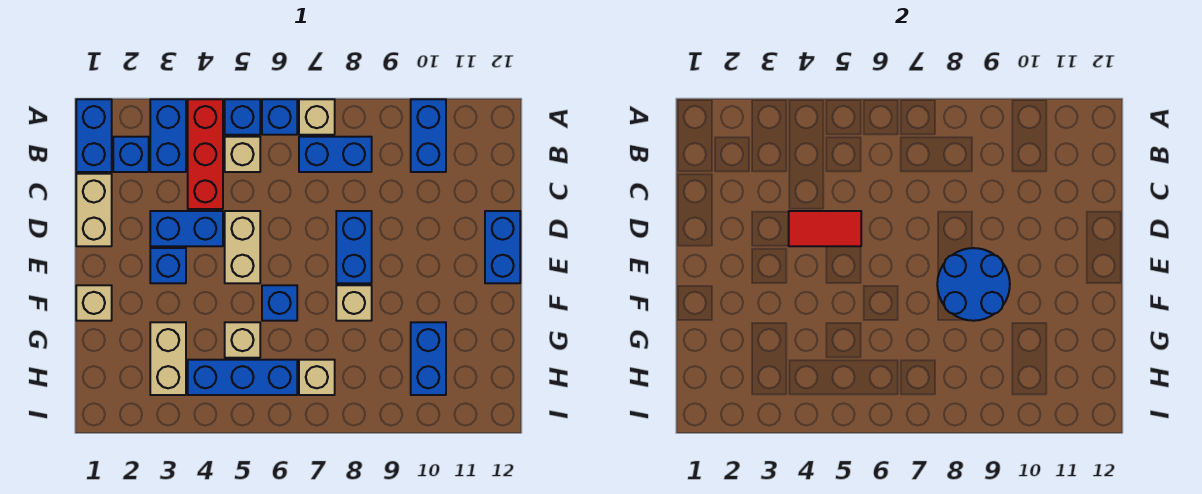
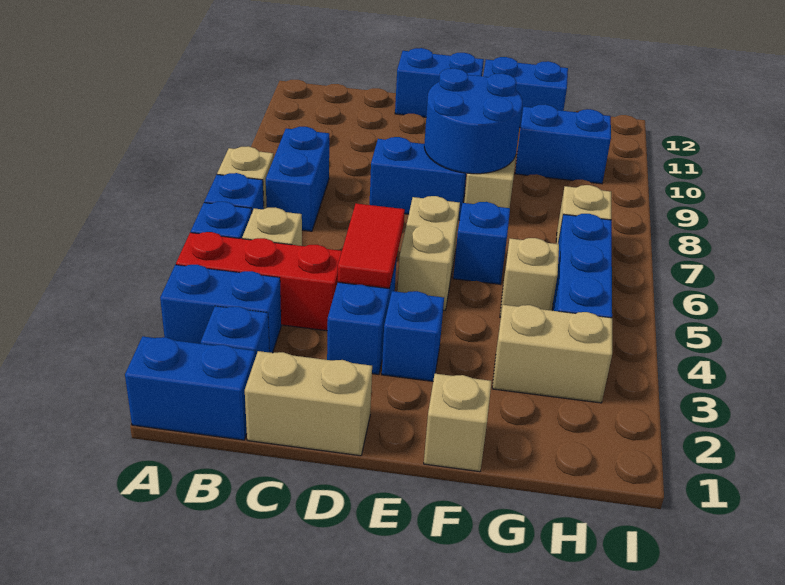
blue brick A10:B10 level 1 -> blue brick F12:G12 level 1
tan brick D5:E5 level 1 -> tan brick E5:E6 level 1

